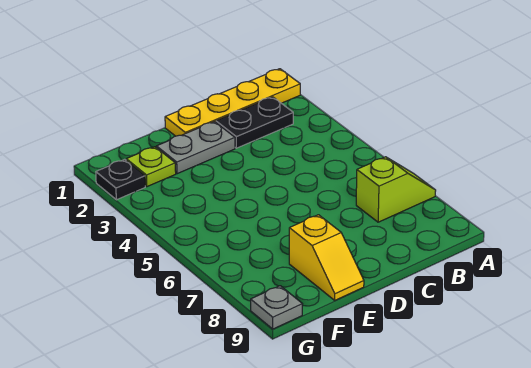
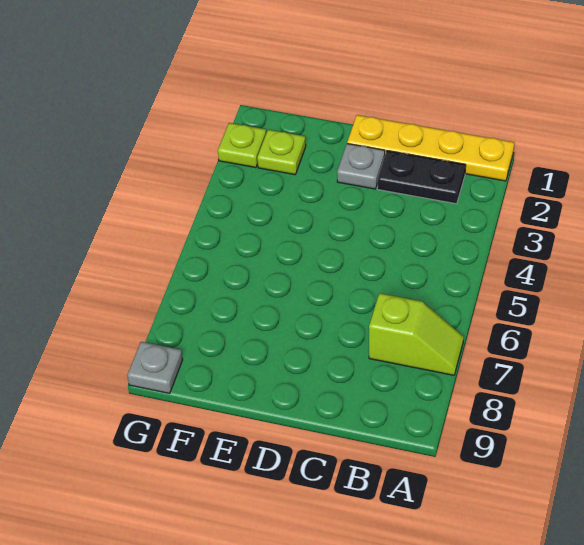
grey plate D2:E2 level 1 -> grey plate D2 level 1
yellow slope E8:E9 level 1 top 8 -> none
black plate G2 level 1 -> lime plate G2 level 1

